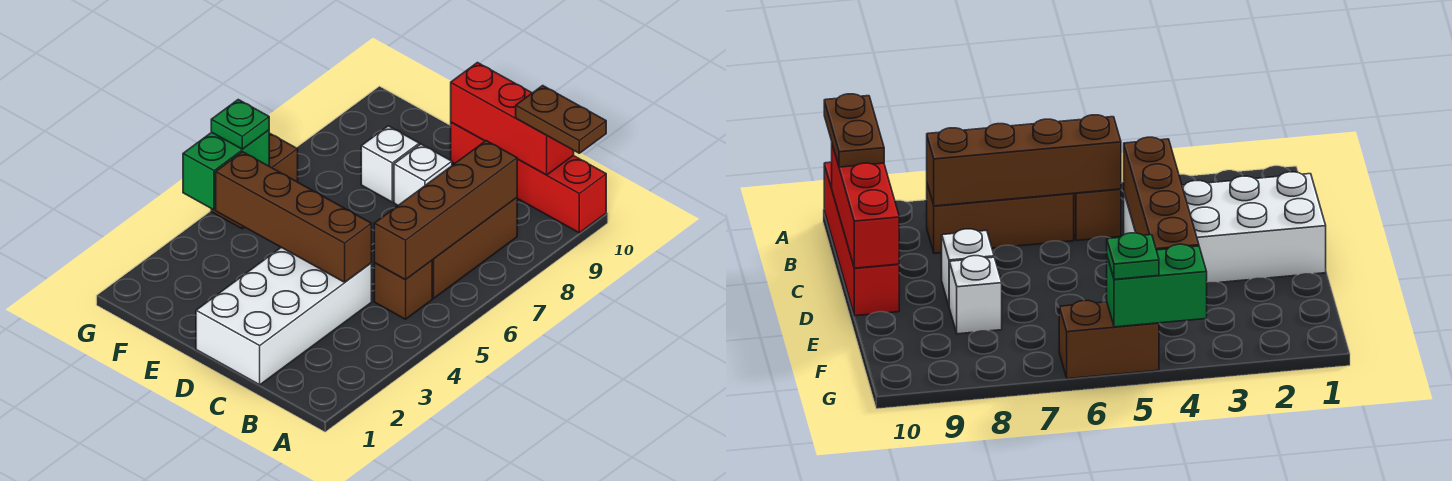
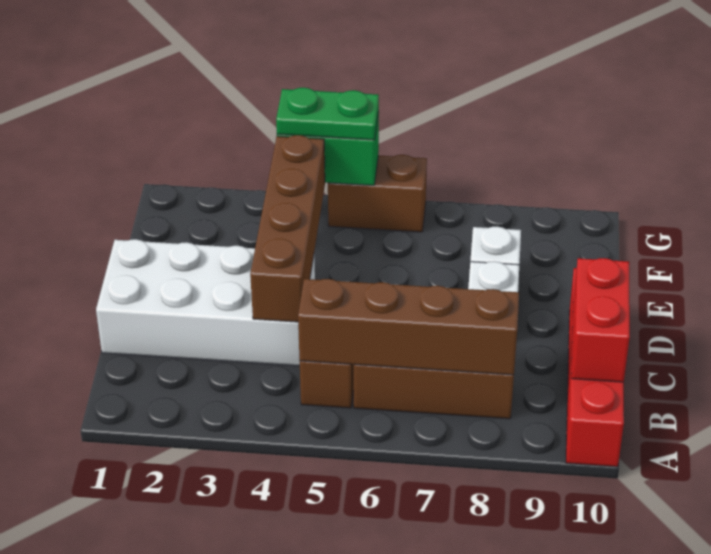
brown plate A10:B10 level 3 -> none
red brick B10:D10 level 2 -> red brick B10:C10 level 2
green plate G5 level 3 -> green plate G4:G5 level 3

